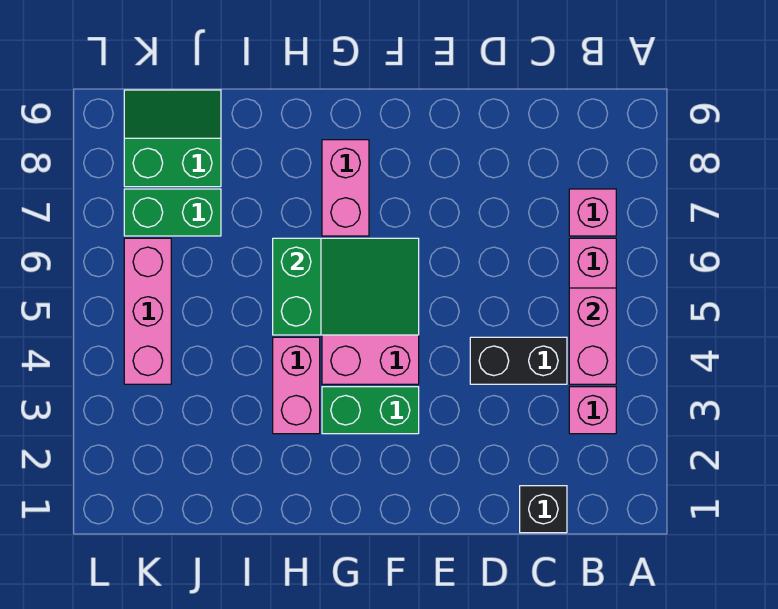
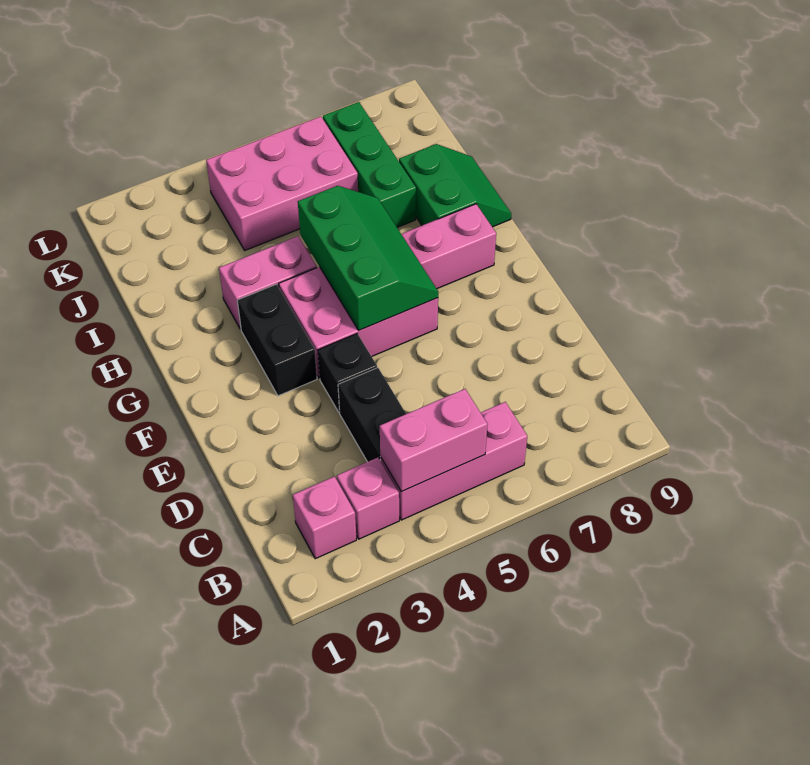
pink brick B7 level 1 -> pink brick B2 level 1
black brick C1 level 1 -> black brick E4 level 1
green brick F3:G3 level 1 -> black brick F3:G3 level 1
green slope F5:H6 level 2 top H -> green slope F5:H6 level 2 top 5
green brick J7:K7 level 1 -> green brick I7:K7 level 1
green slope J8:K9 level 1 top 8 -> green slope H8:I9 level 1 top 8
pink brick K4:K6 level 1 -> pink brick J4:K6 level 1

